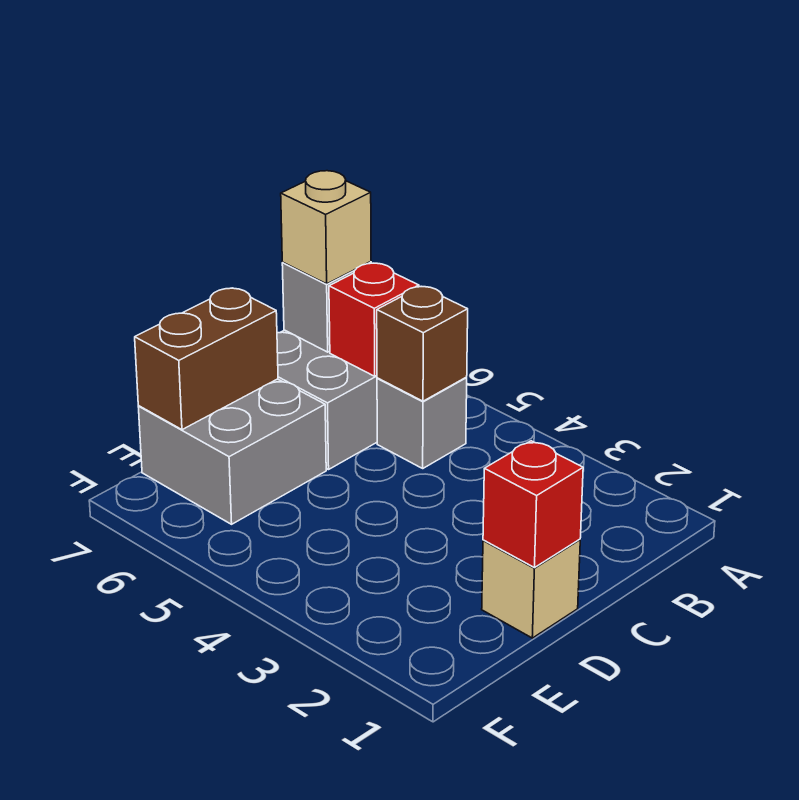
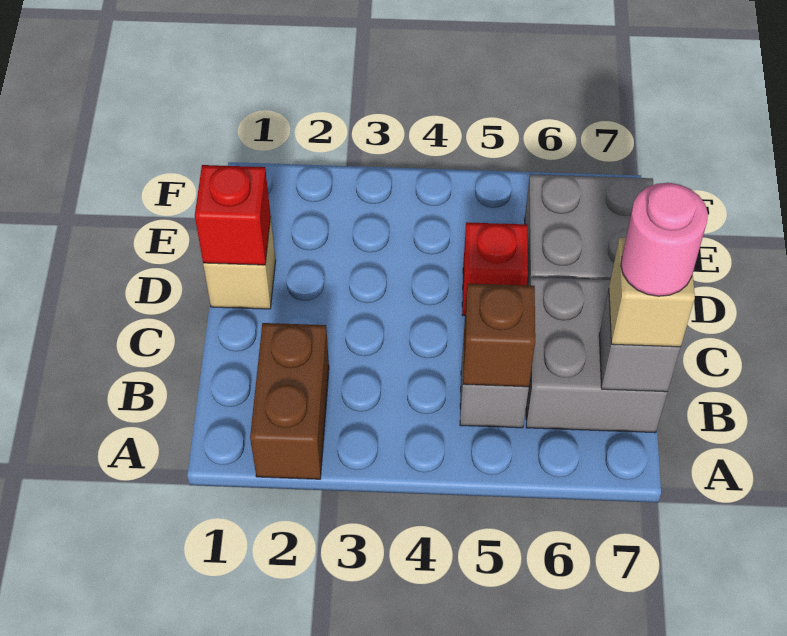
red brick B6 level 2 -> red brick D5 level 1
none -> pink round brick B7 level 4
brown brick D7:E7 level 2 -> brown brick A2:B2 level 1

